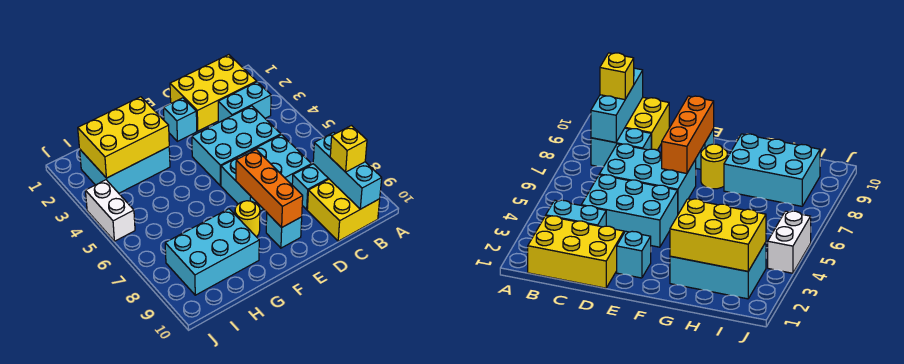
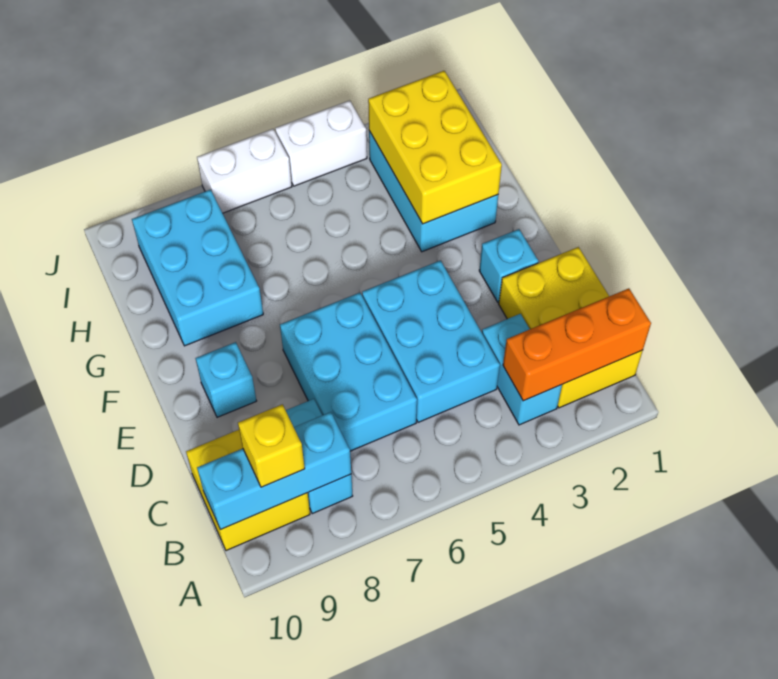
orange brick E7:E9 level 2 -> orange brick B1:B3 level 2
yellow round brick F8 level 1 -> none
none -> white brick J6:J7 level 1

